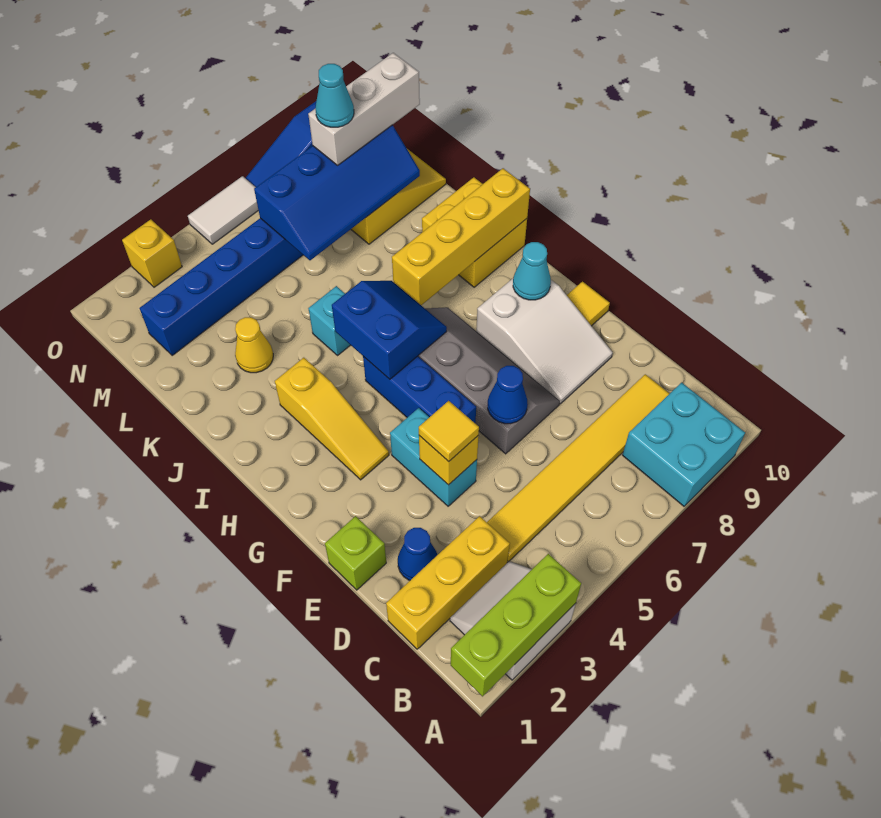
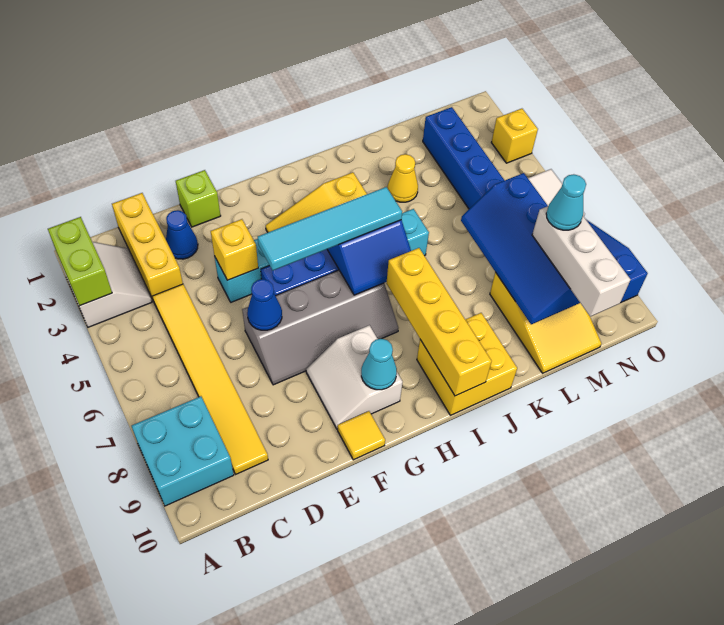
lime brick A1:A3 level 2 -> lime brick A2:A3 level 2
yellow tile E4 level 3 -> none
white slope E8:G9 level 1 top G -> white slope F8:G9 level 1 top G
none -> cyan tile F5:I5 level 3

